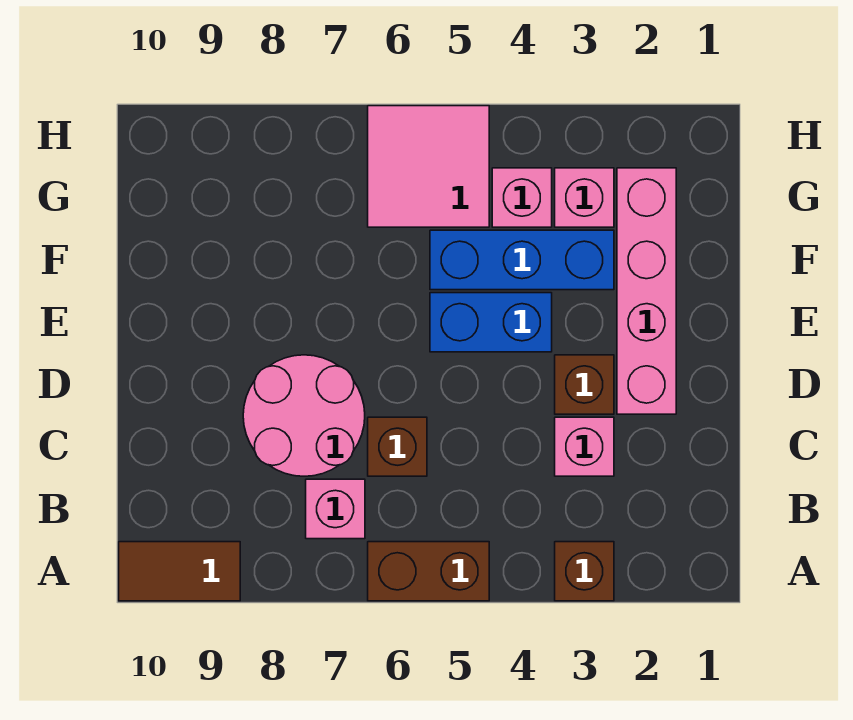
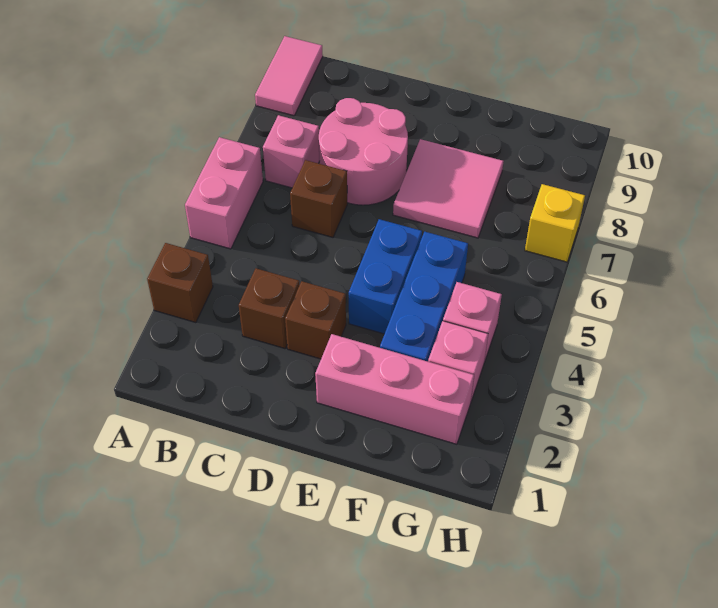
brown brick A5:A6 level 1 -> pink brick A5:A6 level 1
brown tile A9:A10 level 1 -> pink tile A9:A10 level 1
pink brick C3 level 1 -> brown brick C3 level 1
pink brick D2:G2 level 1 -> pink brick E2:G2 level 1
pink tile G5:H6 level 1 -> pink tile E7:F8 level 1
none -> yellow brick H7 level 1

